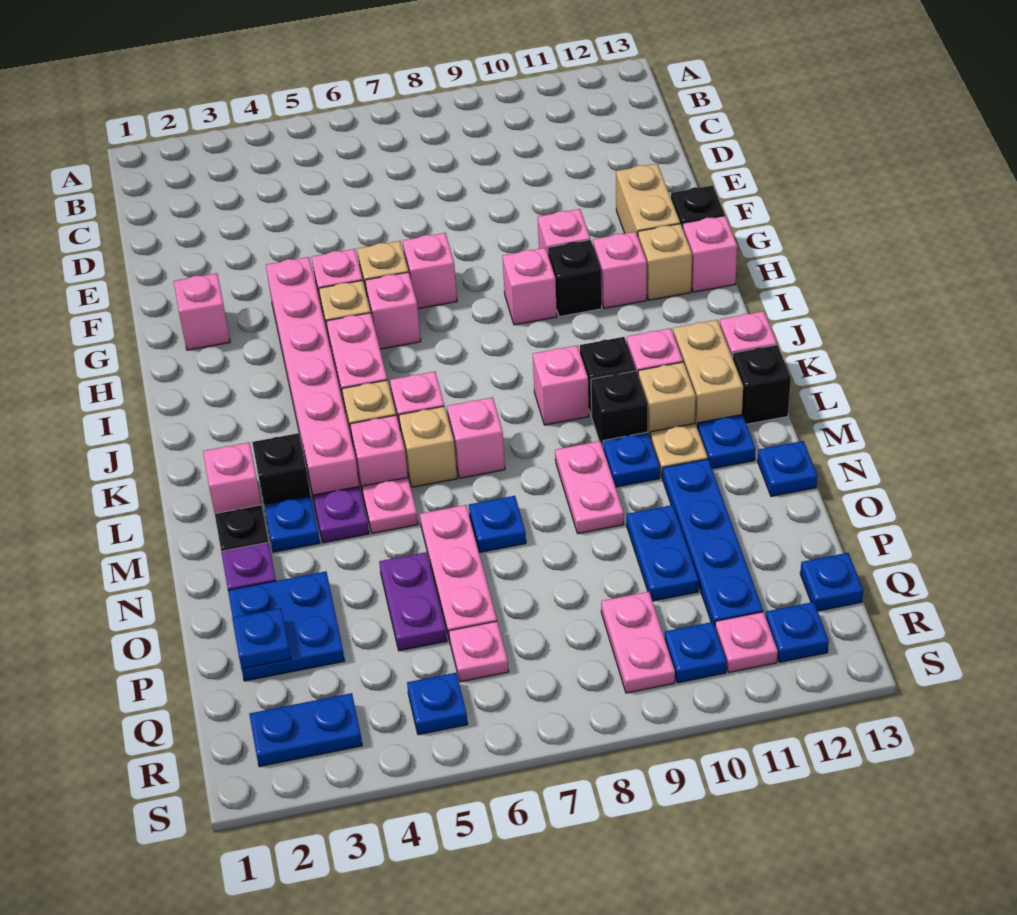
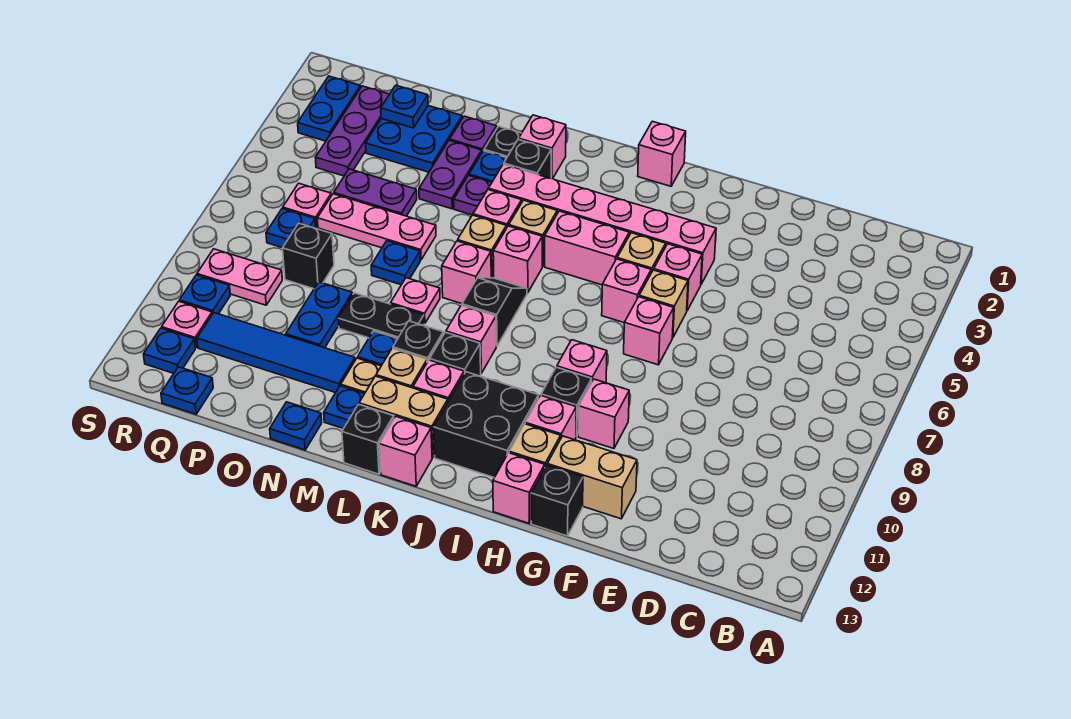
pink brick G2 level 1 -> pink brick I1 level 1
none -> black brick I11:J12 level 1
none -> black slope K7:K8 level 1 top 8
pink plate M5 level 1 -> pink plate M8 level 1
pink plate M9:N9 level 1 -> black plate M9:N9 level 1
none -> purple plate N3:N4 level 1
blue plate N11:Q11 level 1 -> blue tile N11:Q11 level 1
blue plate O10:P10 level 1 -> blue plate O9:O10 level 1
none -> black brick P8 level 1
none -> purple plate Q2:Q4 level 1
blue plate R5 level 1 -> blue plate Q7 level 1

